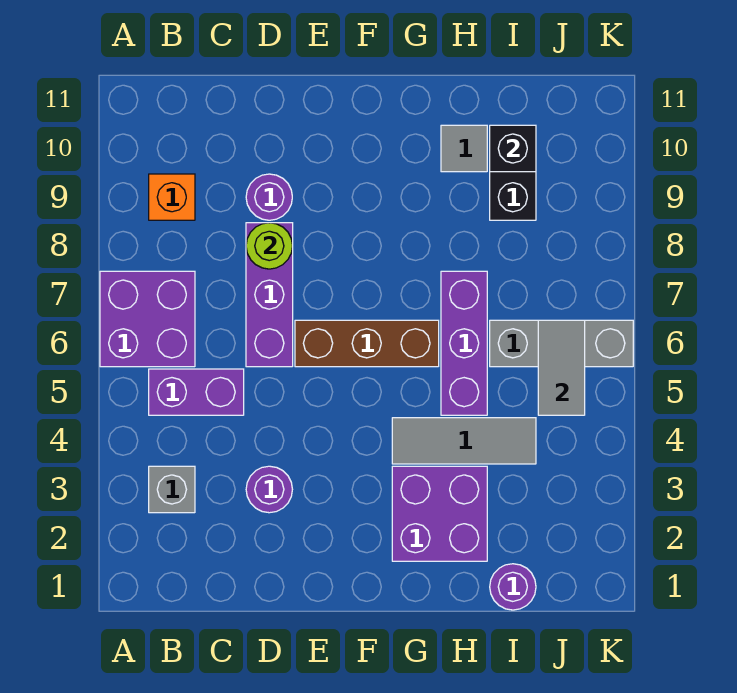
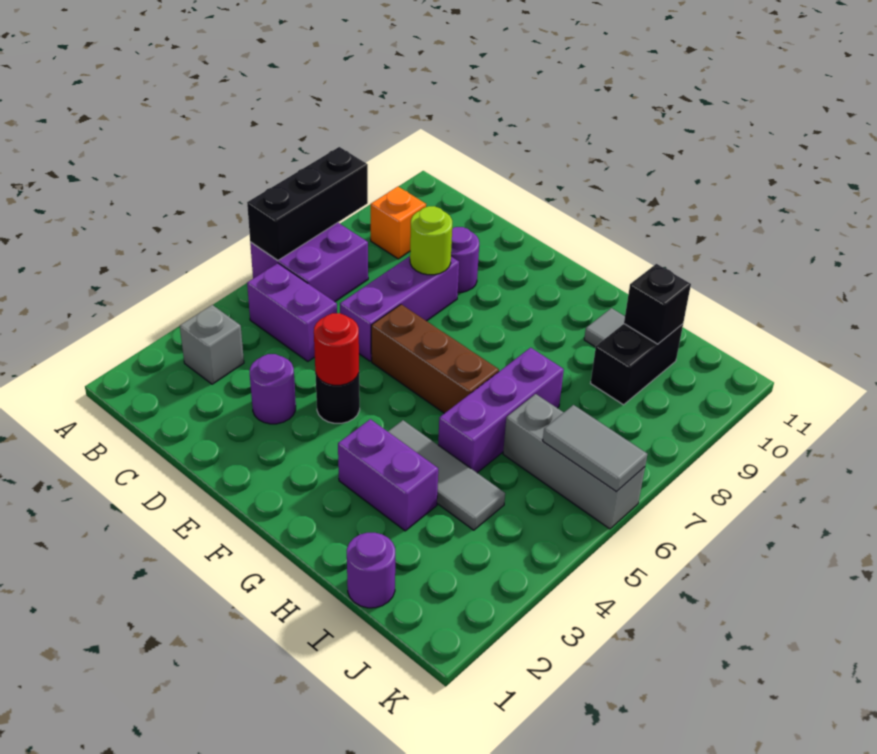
none -> black brick A6:A8 level 2
none -> black round brick E4 level 1
none -> red round brick E4 level 2
purple brick G2:H3 level 1 -> purple brick G3:H3 level 1
grey tile J5:J6 level 2 -> grey tile J6:K6 level 2

